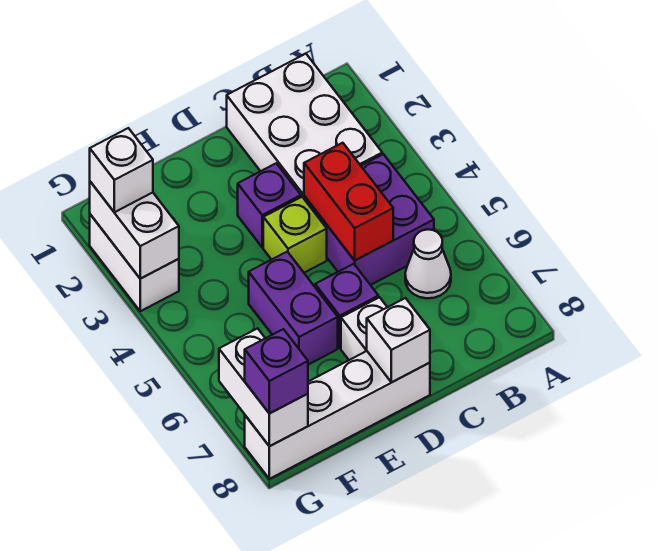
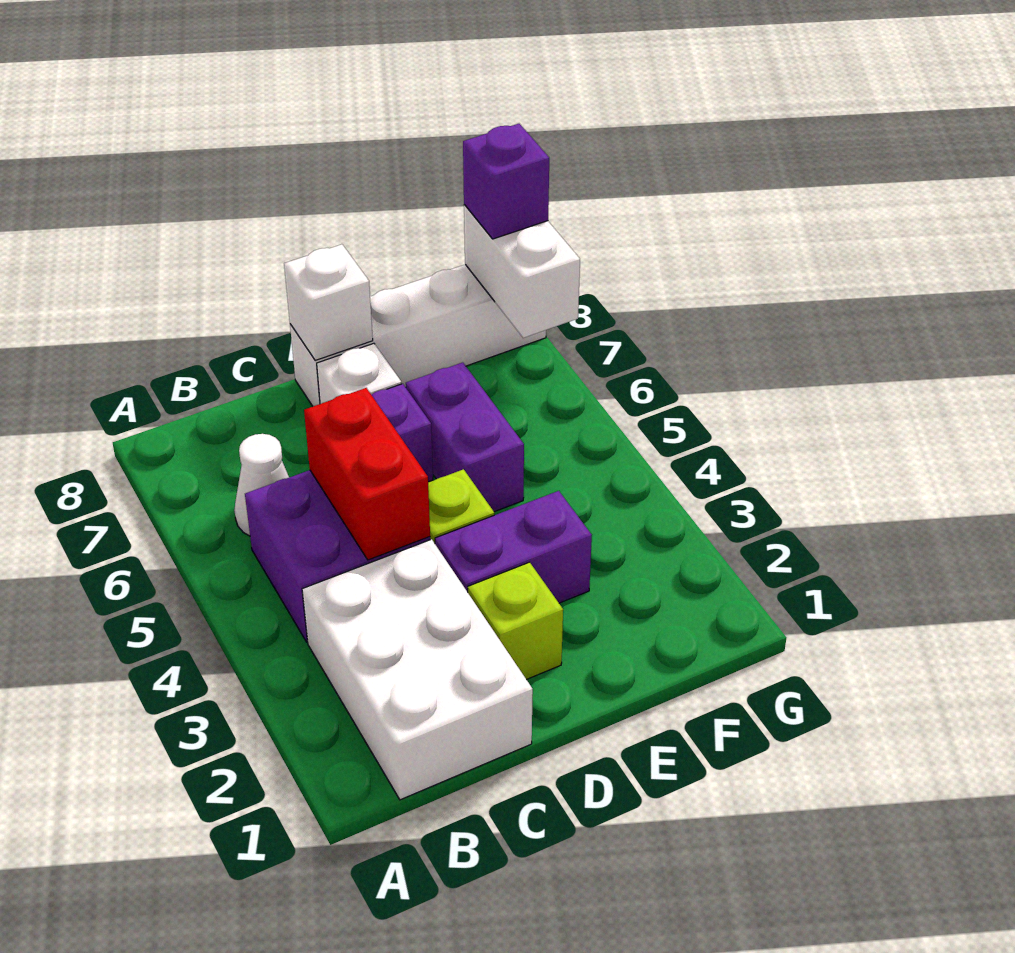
none -> lime brick D2 level 1
purple brick D3 level 1 -> purple brick D3:E3 level 1
white brick G2:G3 level 1 -> none
white brick G2:G3 level 2 -> none
white brick G2 level 3 -> none

